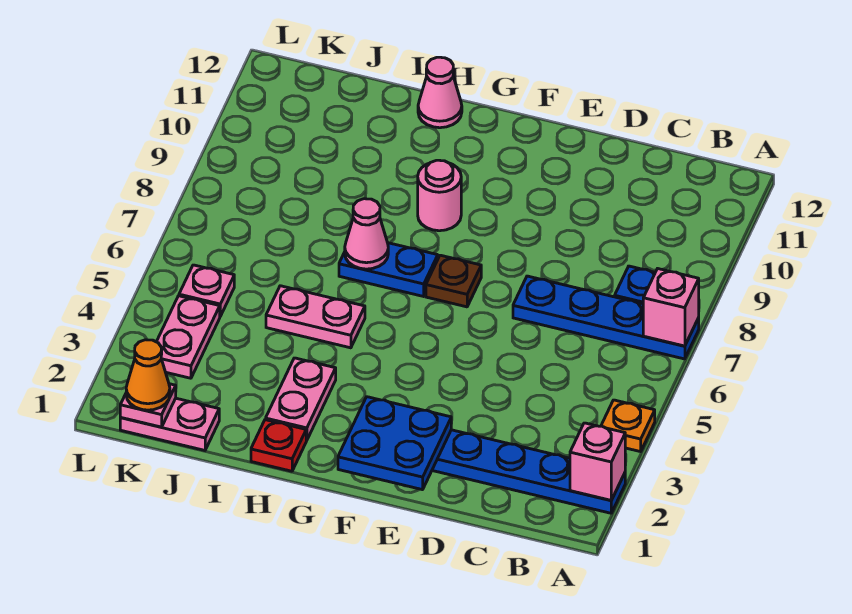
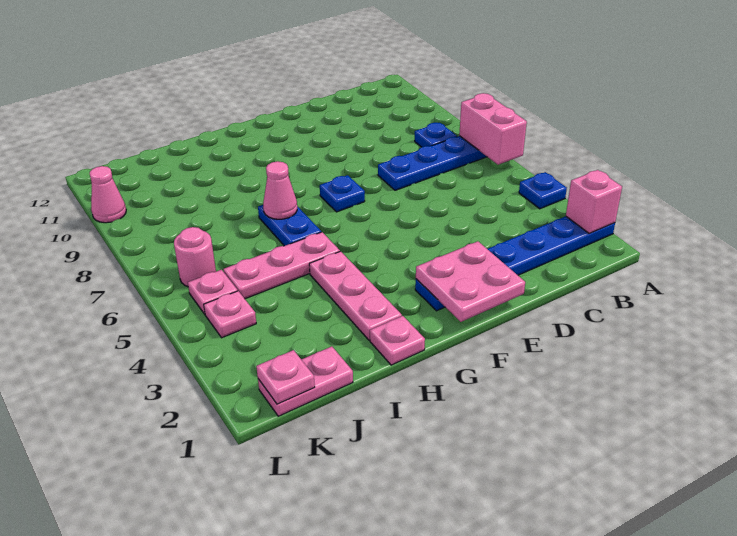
orange plate A4 level 1 -> blue plate A4 level 1
pink brick A7 level 2 -> pink brick A6:A7 level 2
blue plate E1:F2 level 2 -> pink plate E1:F2 level 2
brown plate F7 level 1 -> blue plate F7 level 1
blue plate G7:H7 level 1 -> blue plate H6:H7 level 1
pink round brick G9 level 1 -> pink round brick K6 level 1
red plate H1 level 1 -> pink plate H1 level 1
pink plate H2:H3 level 1 -> pink plate H2:H4 level 1
pink plate H5:I5 level 1 -> pink plate H5:J5 level 1
pink cone H12 level 1 -> pink cone L10 level 1
orange cone K1 level 3 -> none
pink plate K3:K4 level 1 -> pink plate K4 level 1

